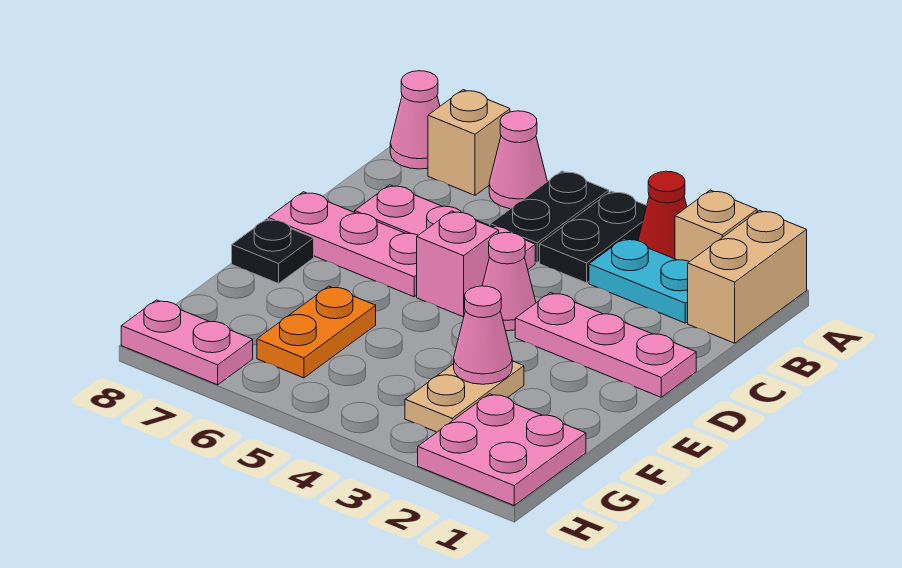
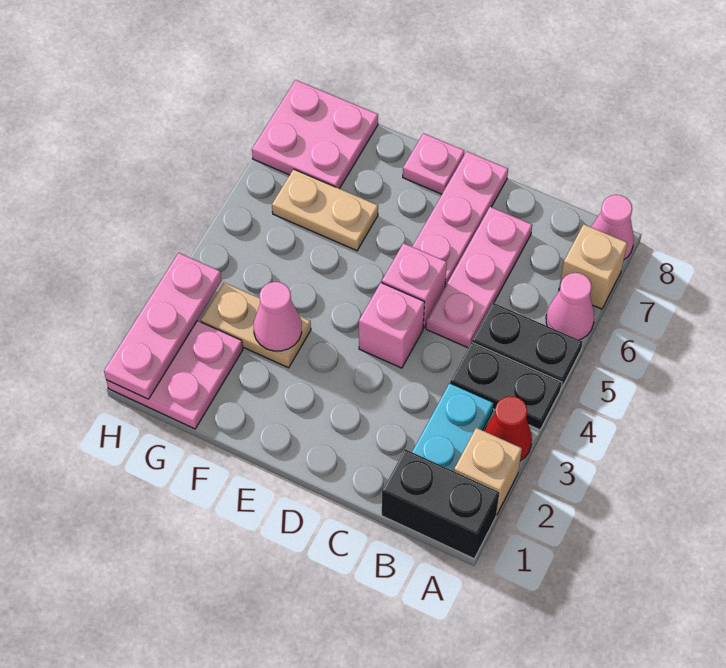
tan brick A1:B1 level 1 -> black brick A1:B1 level 1
pink plate D1:D3 level 1 -> pink plate H1:H3 level 2
pink cone D4 level 1 -> pink brick D4 level 1
black plate E8 level 1 -> pink plate E8 level 1
orange plate F6:G6 level 1 -> tan plate F6:G6 level 1
pink plate H7:H8 level 1 -> pink plate G7:H8 level 1

